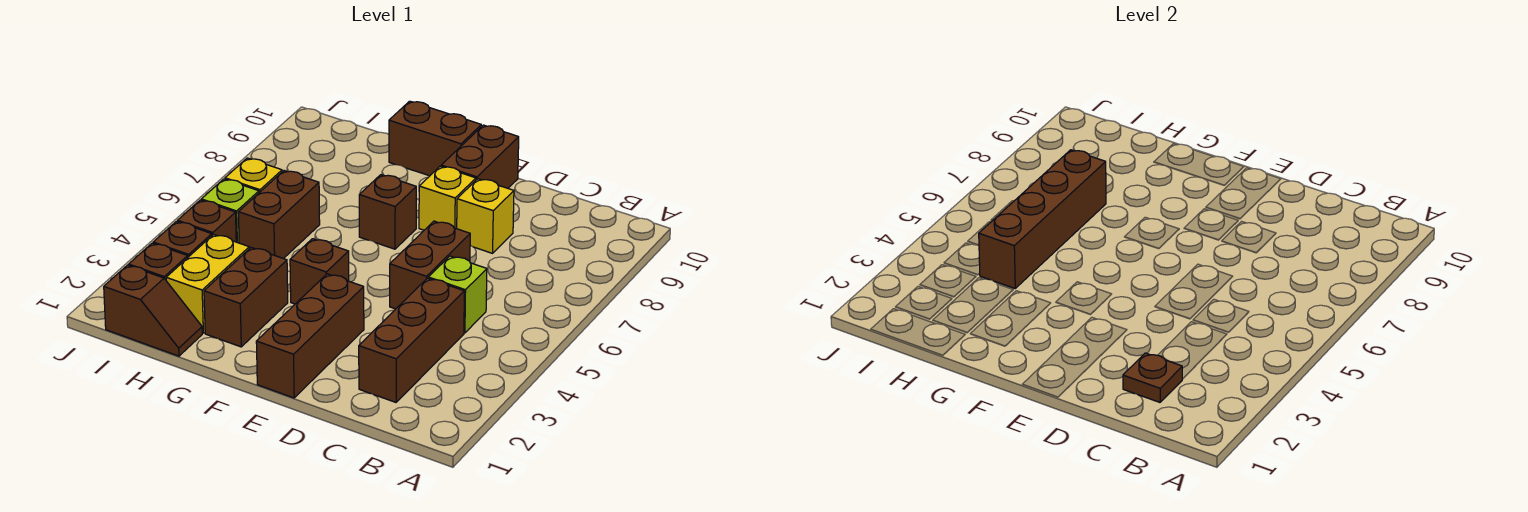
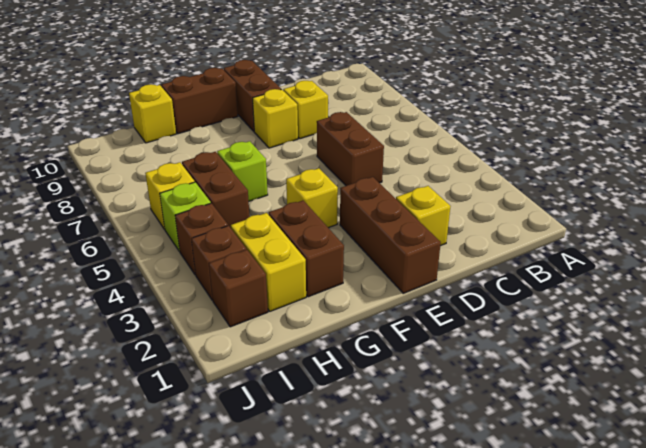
brown brick C2:C4 level 1 -> none
brown plate C2 level 2 -> none
lime brick C5 level 1 -> lime brick G6 level 1
none -> yellow brick D2 level 1
brown brick F4 level 1 -> yellow brick F4 level 1
brown brick F7 level 1 -> none
brown slope H1:I1 level 1 top I -> none
brown brick H4:H7 level 2 -> none
none -> yellow brick H10 level 1

